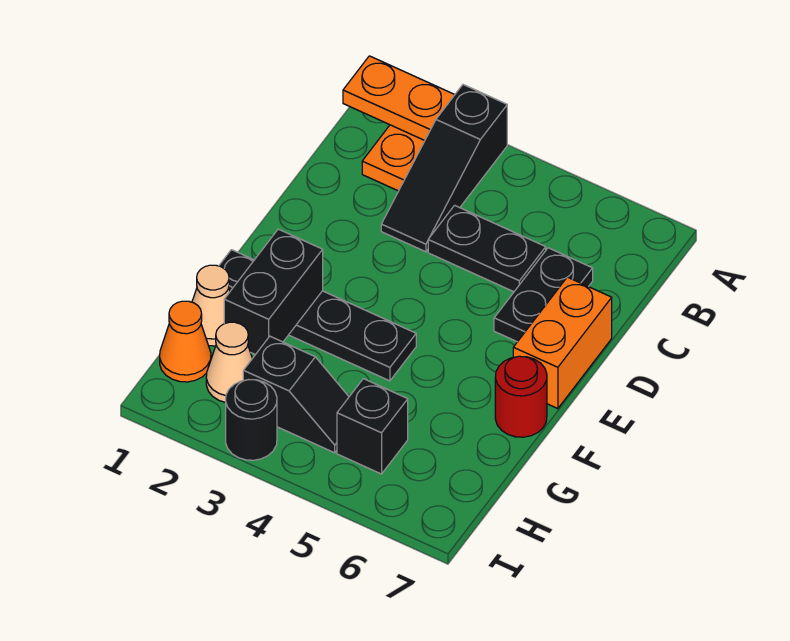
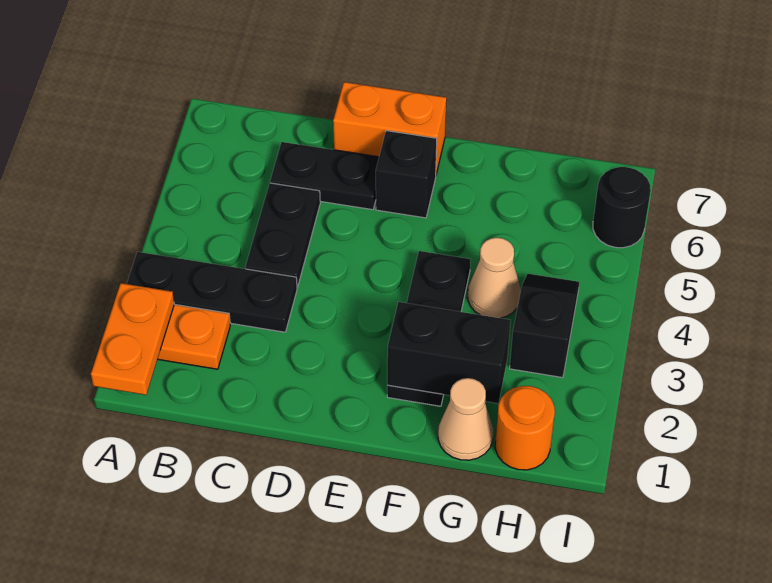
black slope A3:C3 level 1 top A -> black plate A3:C3 level 1
black plate F1:F4 level 1 -> black plate F2:F4 level 1
red round brick F7 level 1 -> none
orange cone H1 level 1 -> orange round brick H1 level 1
tan cone H2 level 1 -> tan cone G4 level 1
black brick H5 level 1 -> black brick E6 level 1
black round brick I3 level 1 -> black round brick I6 level 1

